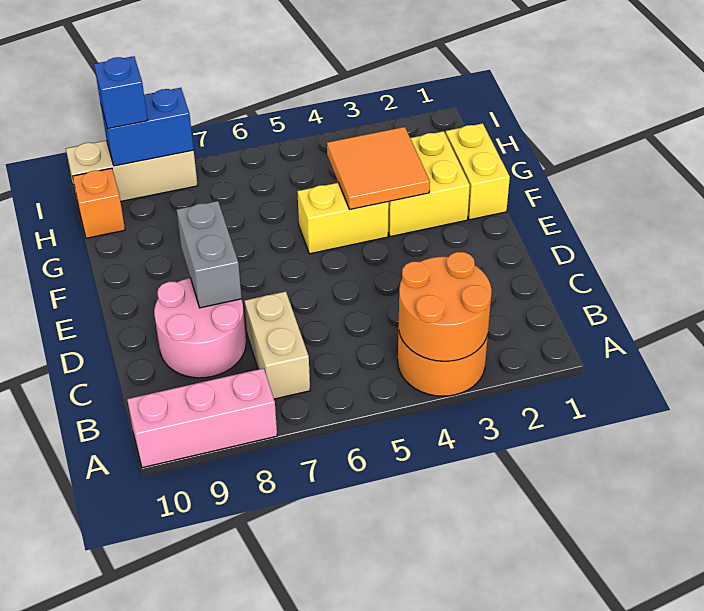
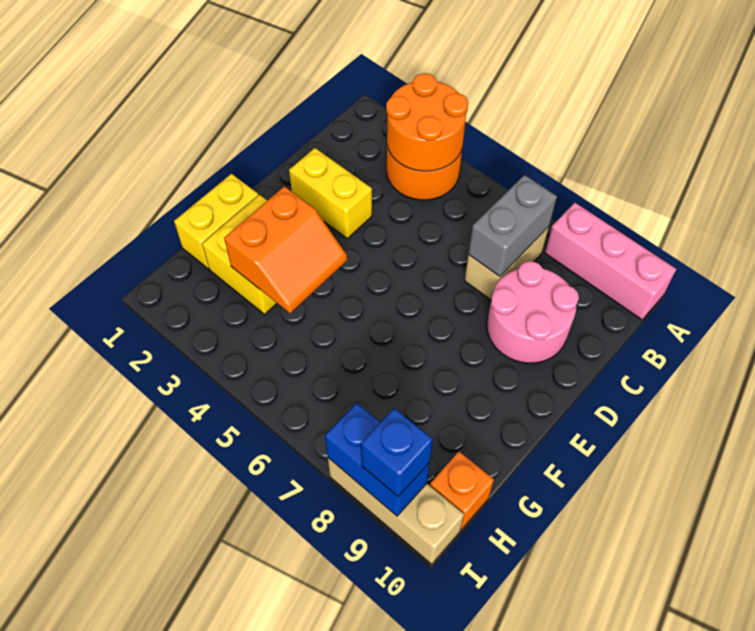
grey brick D8:E8 level 2 -> grey brick B7:C7 level 2
orange tile F3:G4 level 2 -> orange slope F3:G4 level 2 top 3
yellow brick F4:F5 level 1 -> yellow brick D2:D3 level 1

